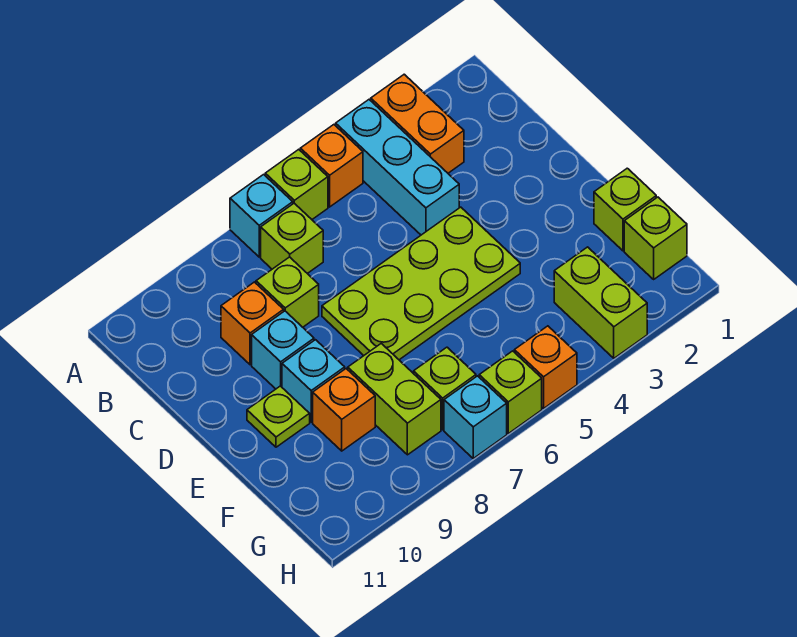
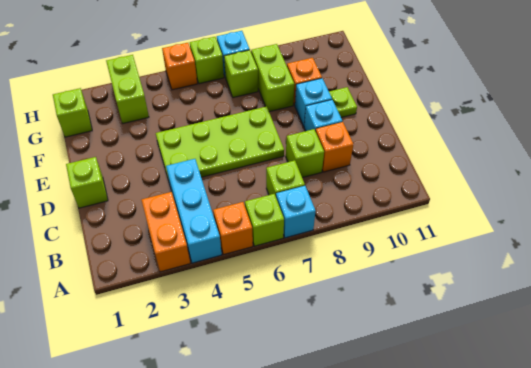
lime brick F1 level 1 -> lime brick D1 level 1

